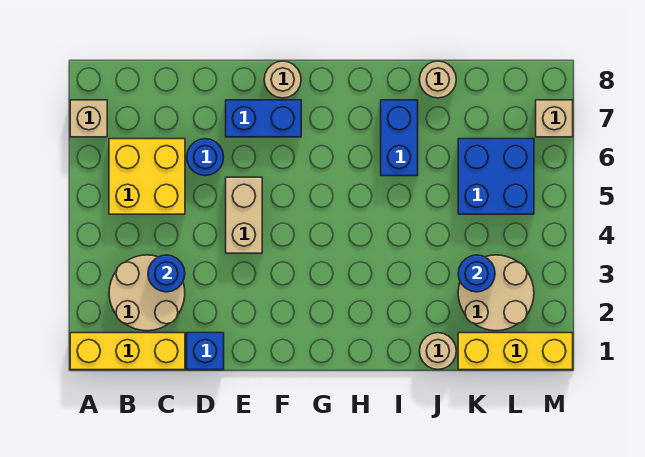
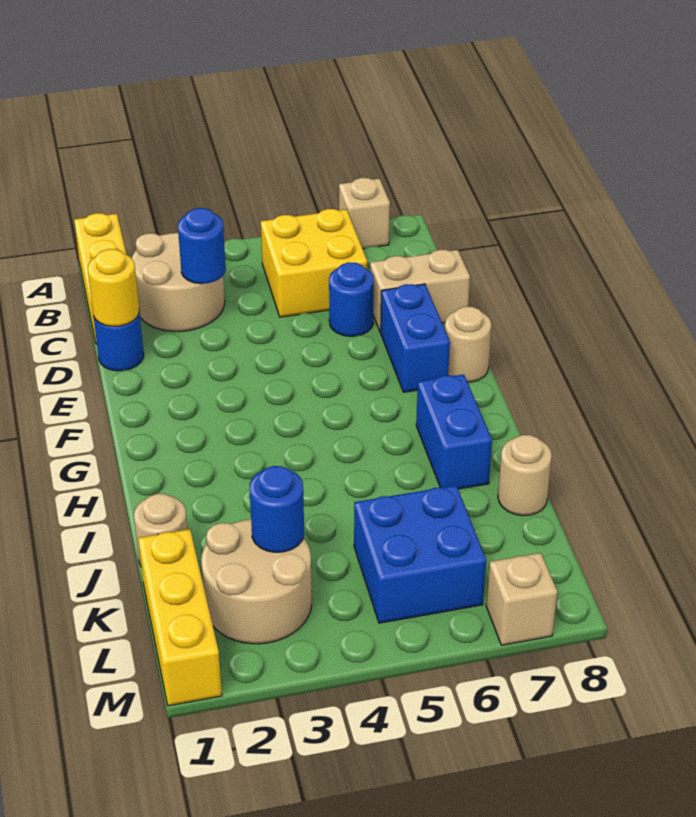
blue brick D1 level 1 -> blue round brick D1 level 1
none -> yellow round brick D1 level 2
tan brick E4:E5 level 1 -> tan brick D7:D8 level 1
blue brick I6:I7 level 1 -> blue brick H7:I7 level 1

